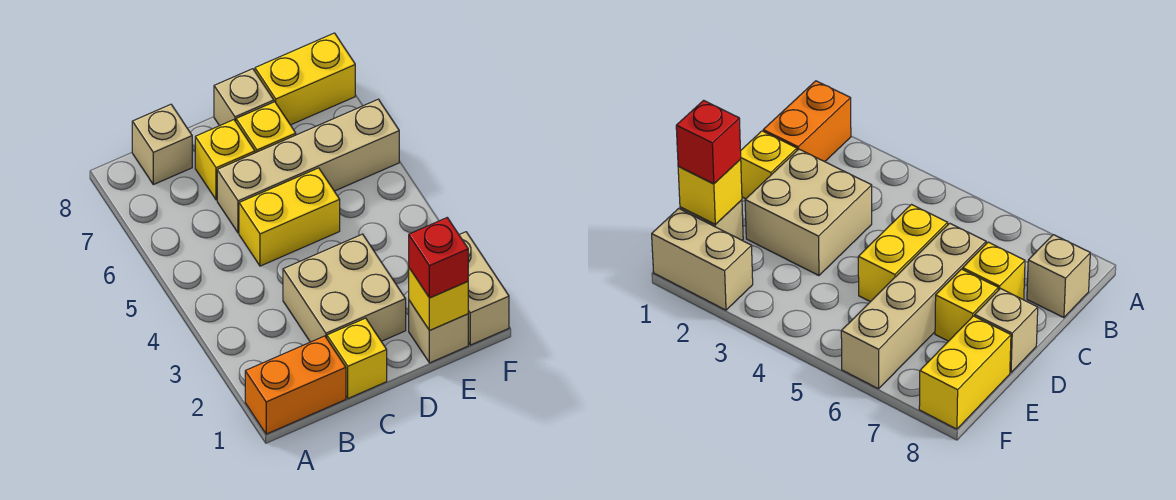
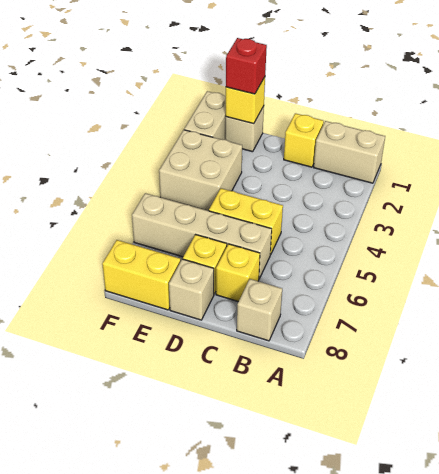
orange brick A1:B1 level 1 -> tan brick A1:B1 level 1
tan brick C2:D3 level 1 -> tan brick E3:F4 level 1

